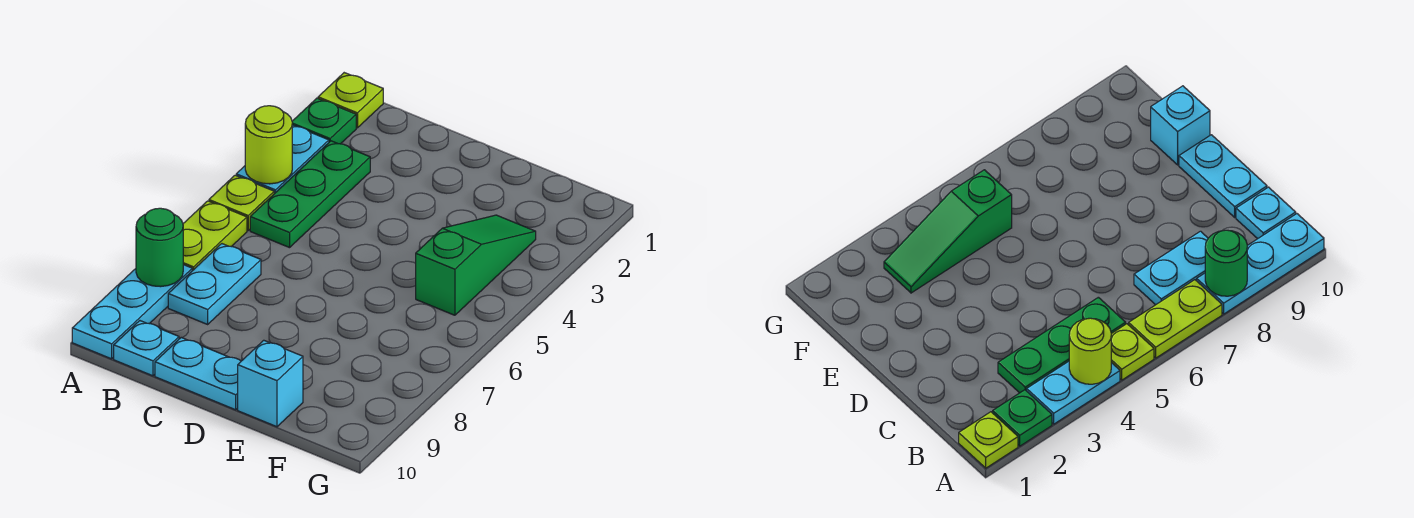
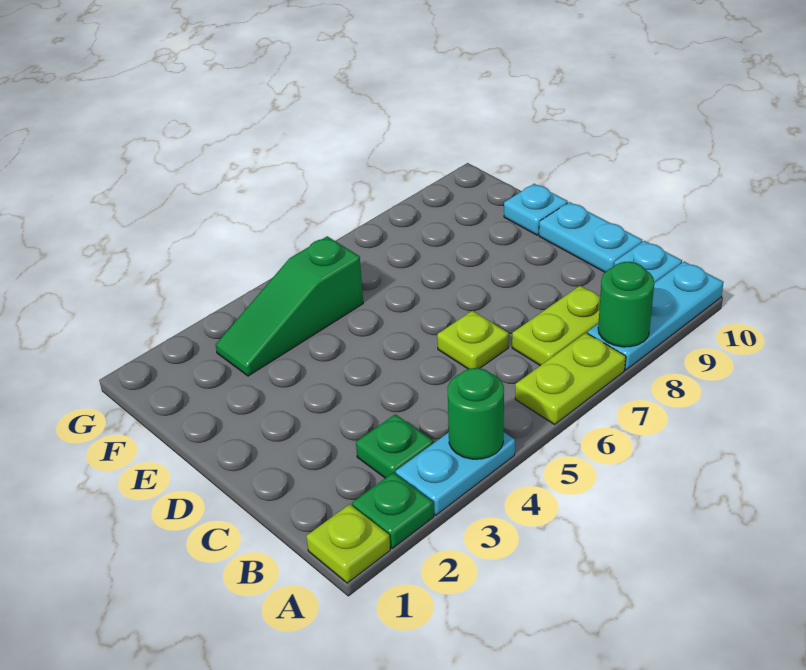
lime round brick A4 level 2 -> green round brick A4 level 2
lime plate A5 level 1 -> lime plate C6 level 1
green plate B3:B5 level 1 -> green plate B3 level 1
cyan plate B7:B8 level 1 -> lime plate B7:B8 level 1
cyan brick E10 level 1 -> cyan plate E10 level 1

